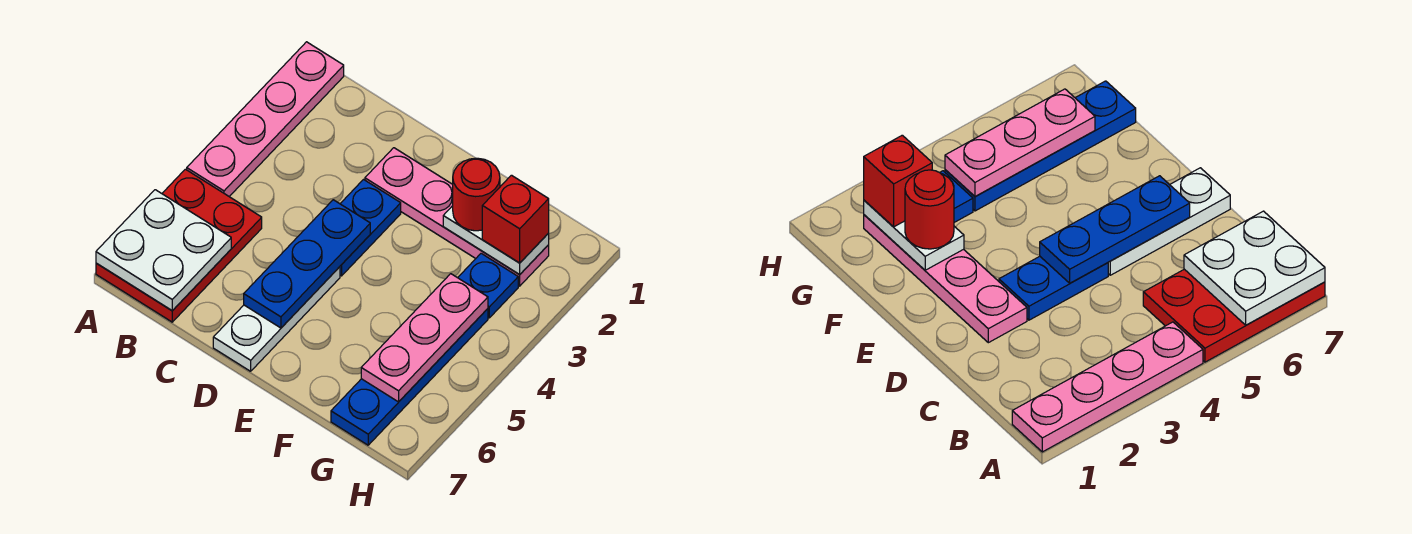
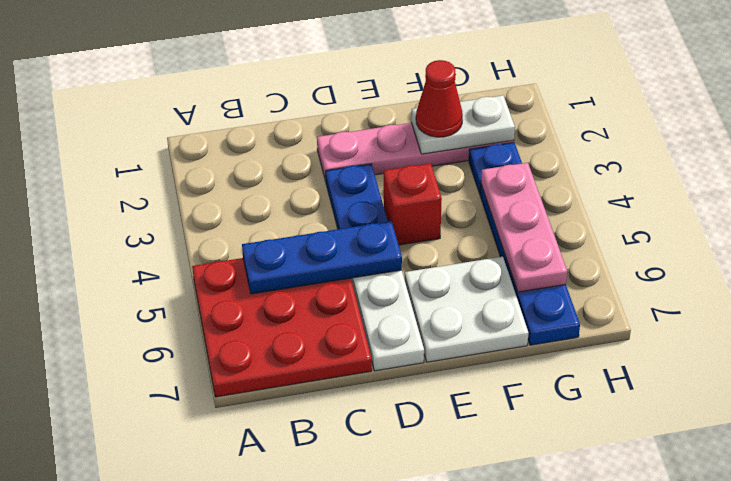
pink plate A1:A4 level 1 -> none
red plate A5:B7 level 1 -> red plate A5:C7 level 1
white plate A6:B7 level 2 -> white plate E6:F7 level 1
blue plate D4:D6 level 2 -> blue plate B5:D5 level 2
red round brick F2 level 3 -> red cone F2 level 3
red brick G2 level 3 -> red brick E4 level 1

